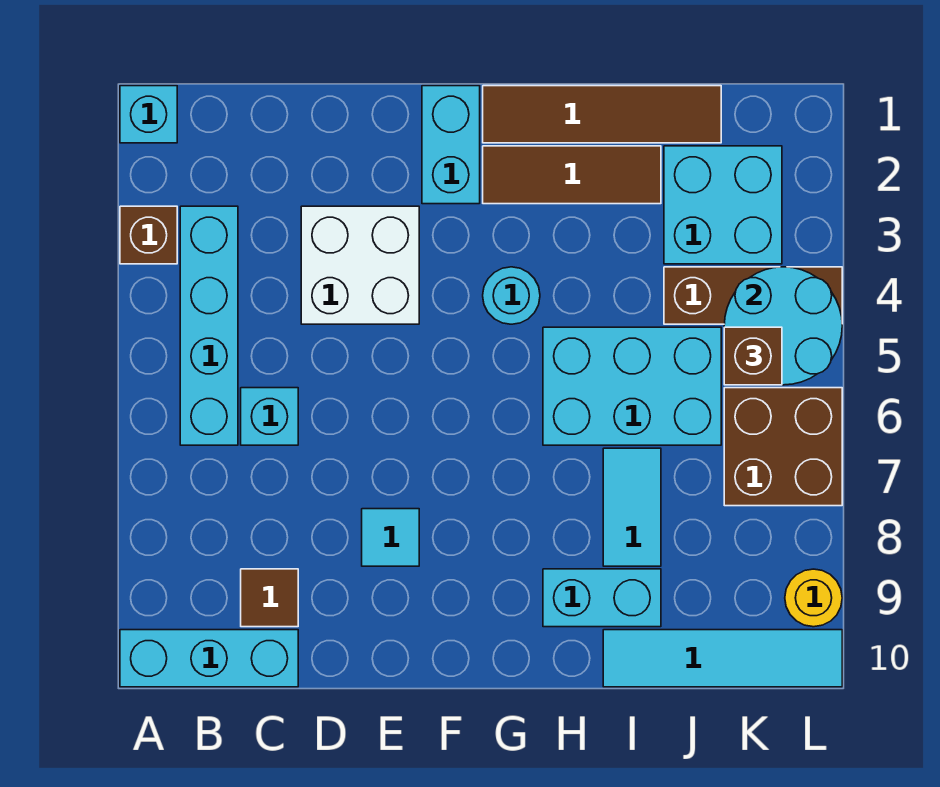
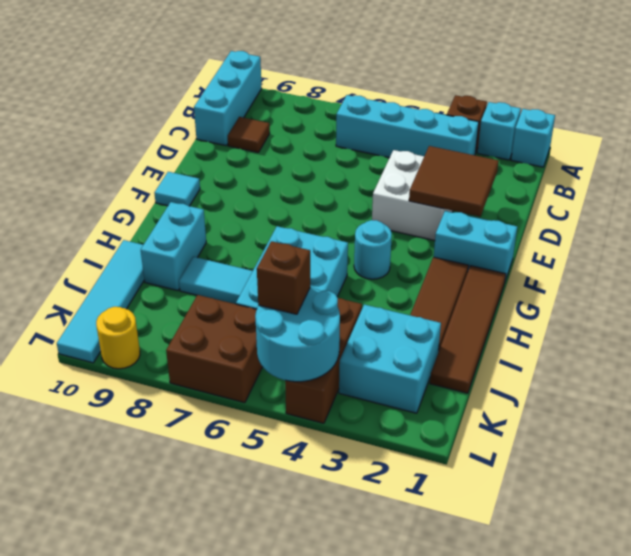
cyan brick C6 level 1 -> cyan brick A2 level 1
none -> brown tile D2:E3 level 2
cyan tile E8 level 1 -> cyan tile F10 level 1

